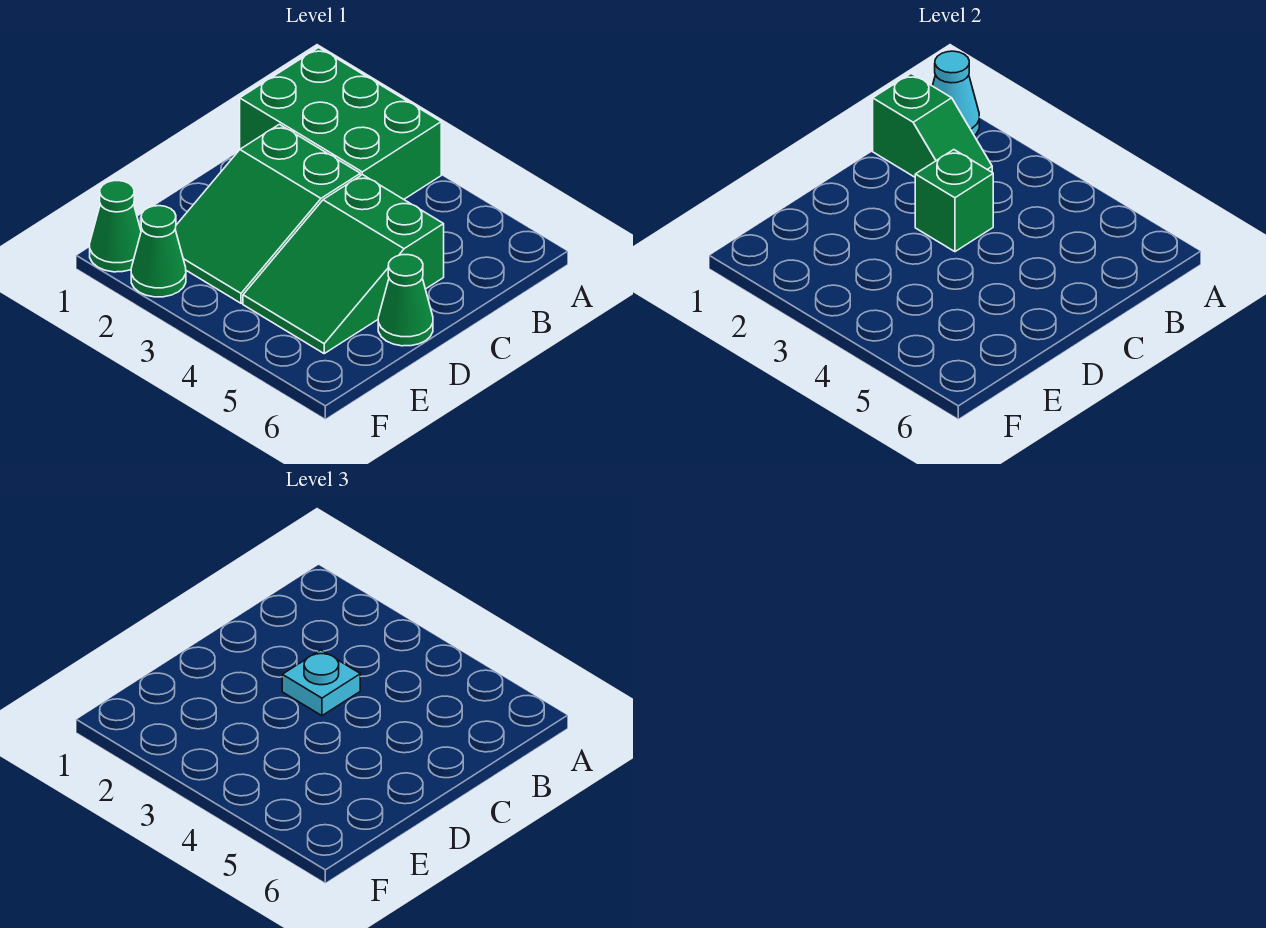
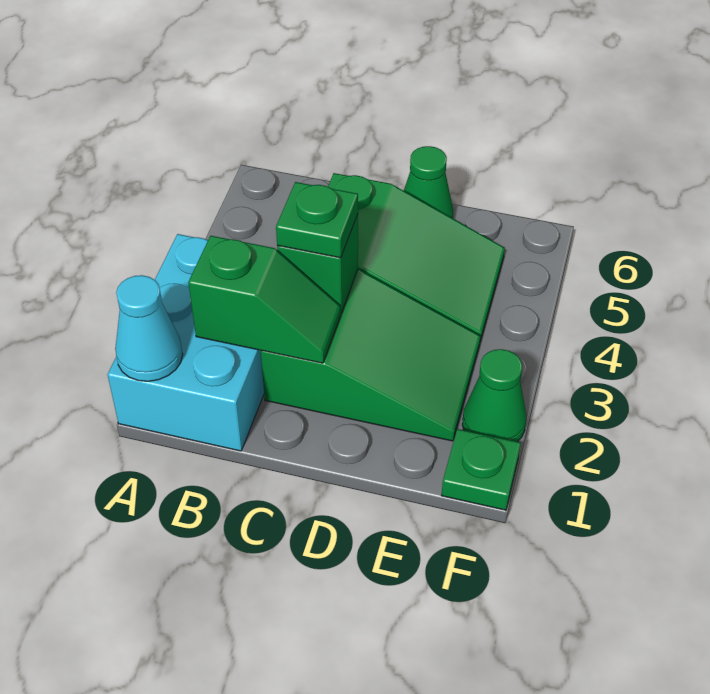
green brick A1:B3 level 1 -> cyan brick A1:B3 level 1
green slope B1:B2 level 2 top 1 -> green slope B2:C2 level 2 top B
cyan plate C3 level 3 -> green plate C3 level 3
green cone F1 level 1 -> green plate F1 level 1

